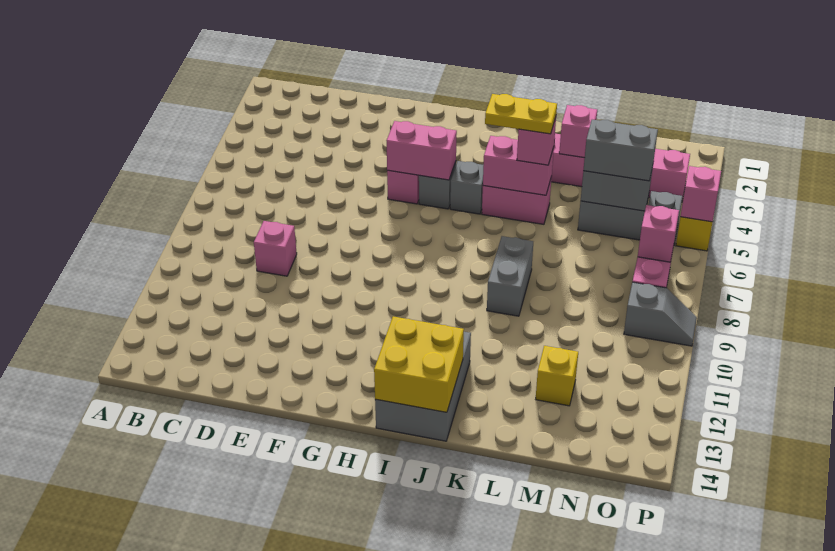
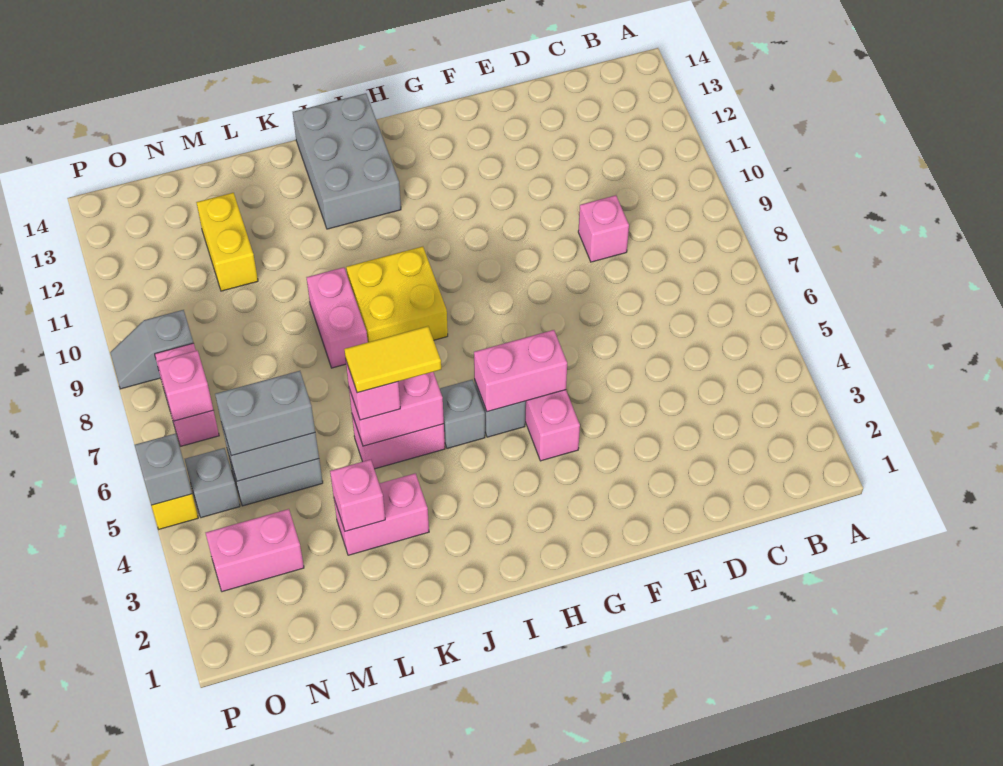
yellow brick I13:J14 level 2 -> yellow brick I8:J9 level 1
yellow plate J5:K5 level 4 -> yellow tile J5:K5 level 4
grey brick K8:K9 level 1 -> pink brick K8:K9 level 1
yellow brick M12 level 1 -> yellow brick M11:M12 level 1
pink brick P5 level 2 -> grey brick P5 level 2

